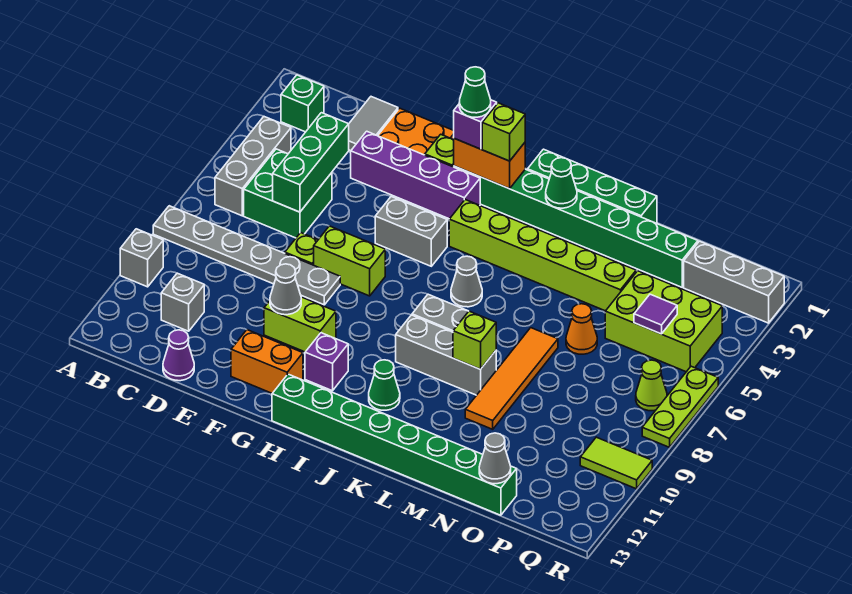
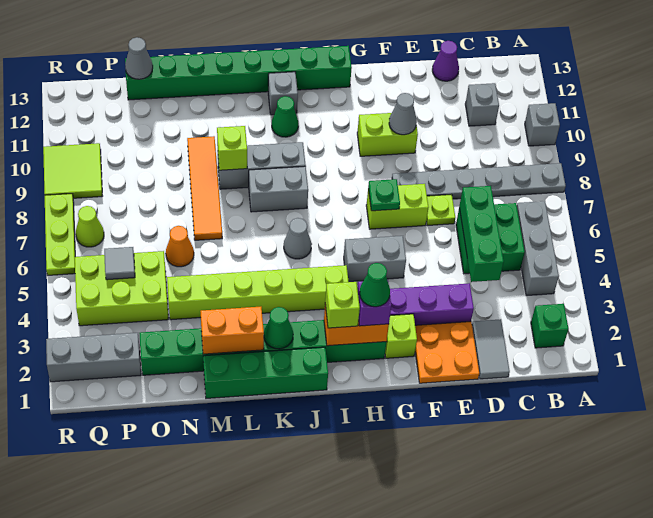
orange brick F12:G12 level 1 -> orange brick L2:M2 level 2
none -> green plate G7 level 2
purple brick H11 level 1 -> none
none -> grey brick J12 level 1
purple tile P5 level 2 -> grey tile P5 level 2
lime tile Q10:R10 level 1 -> lime tile Q9:R10 level 1

